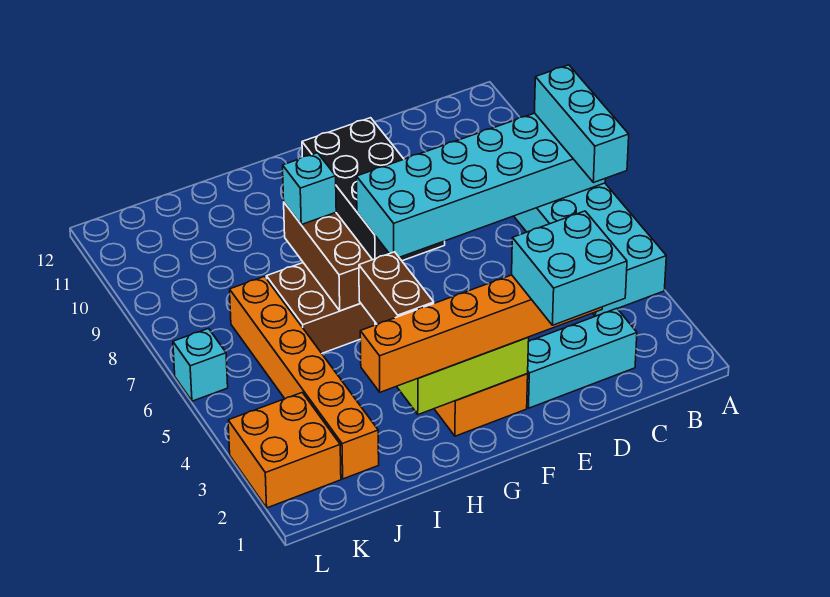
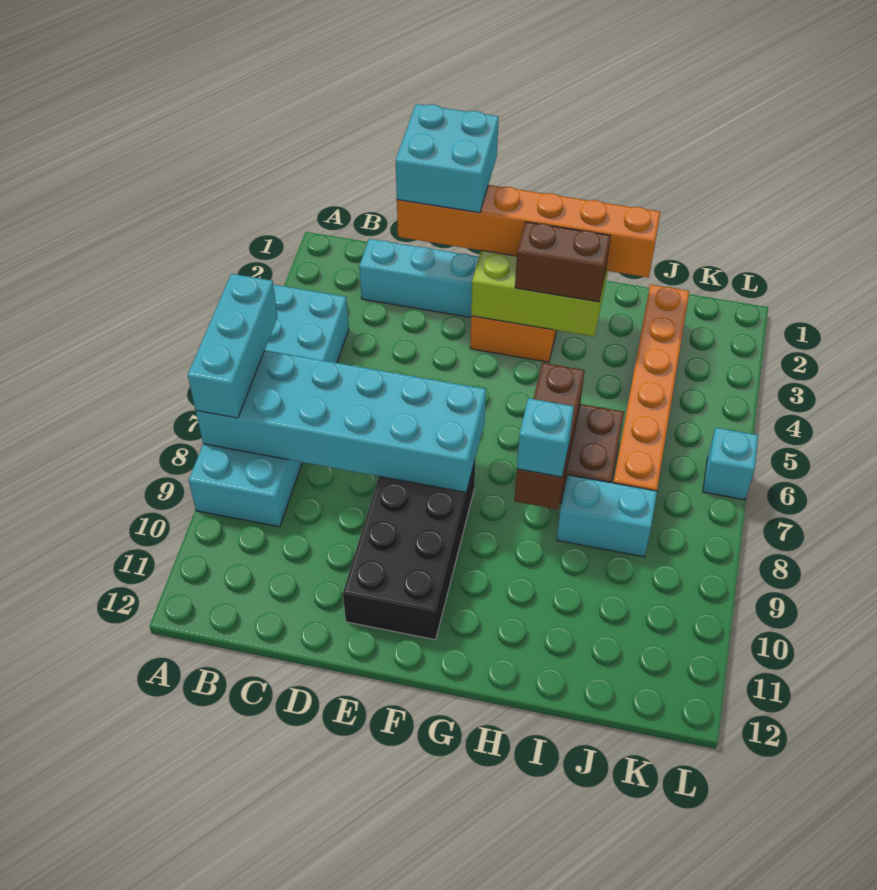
brown brick H3:H4 level 3 -> brown brick G3:H3 level 3
none -> cyan brick I8:J8 level 1
orange brick K2:L3 level 1 -> none

